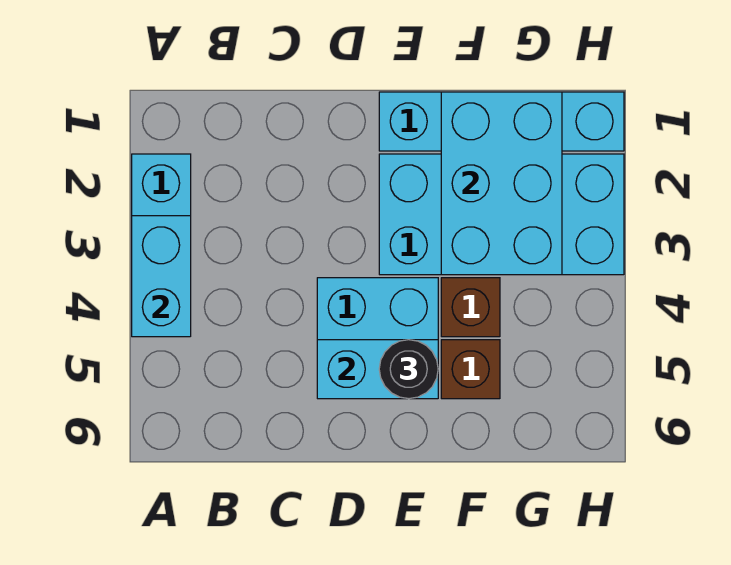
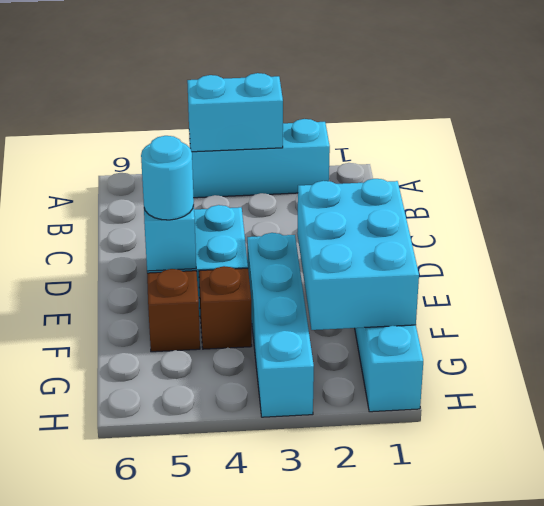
cyan brick E2:H3 level 1 -> cyan brick E3:H3 level 1
black round brick E5 level 3 -> cyan round brick E5 level 3
cyan brick F1:G3 level 2 -> cyan brick E1:G2 level 2

